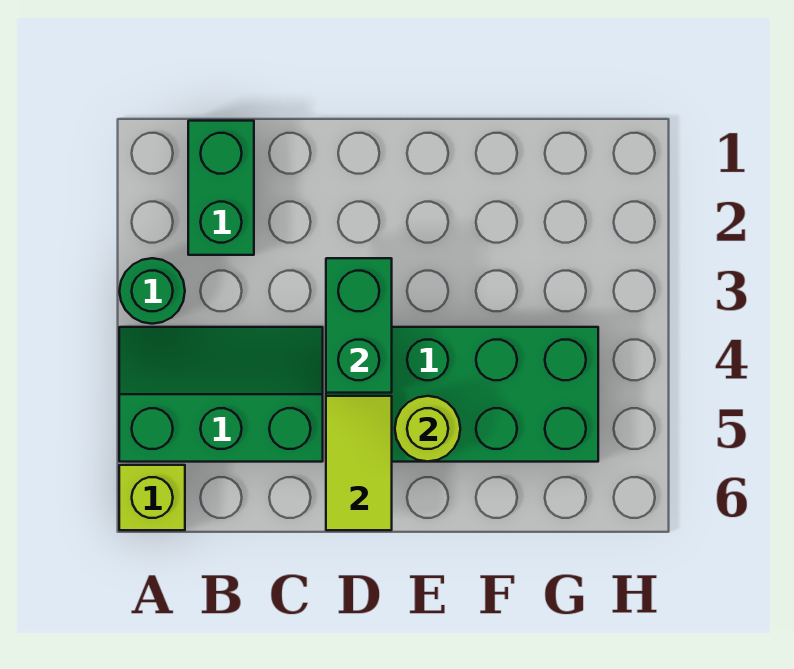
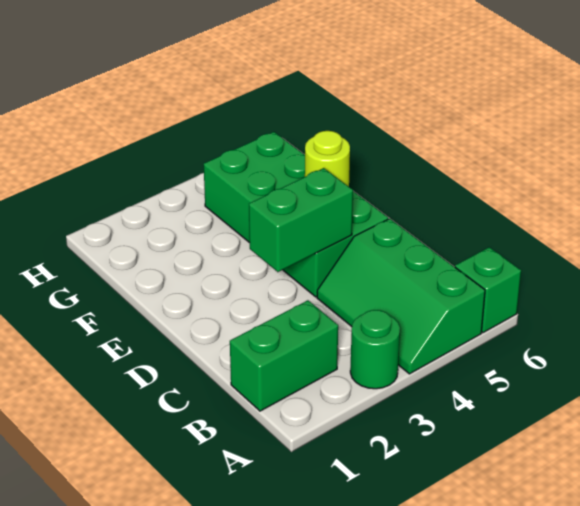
lime brick A6 level 1 -> green brick A6 level 1
lime tile D5:D6 level 2 -> none

